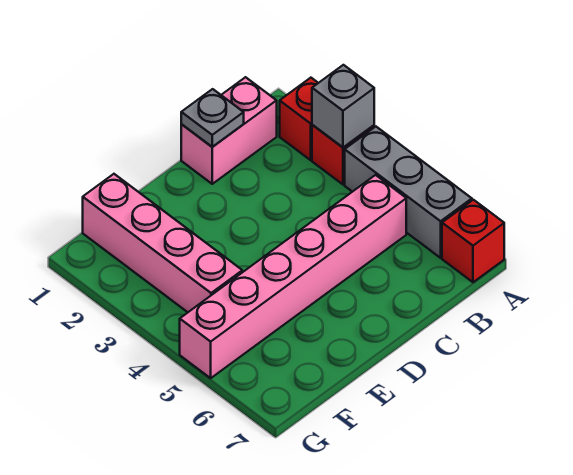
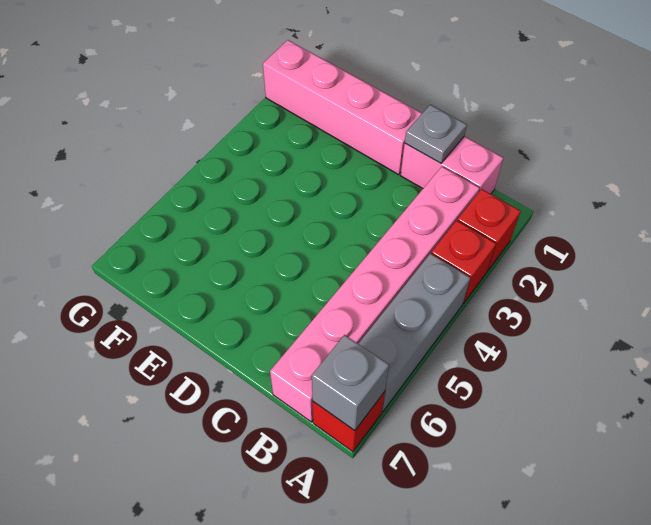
grey brick A3 level 2 -> grey brick A7 level 2
pink brick B5:G5 level 1 -> pink brick B2:B7 level 1
pink brick F1:F4 level 1 -> pink brick D1:G1 level 1

